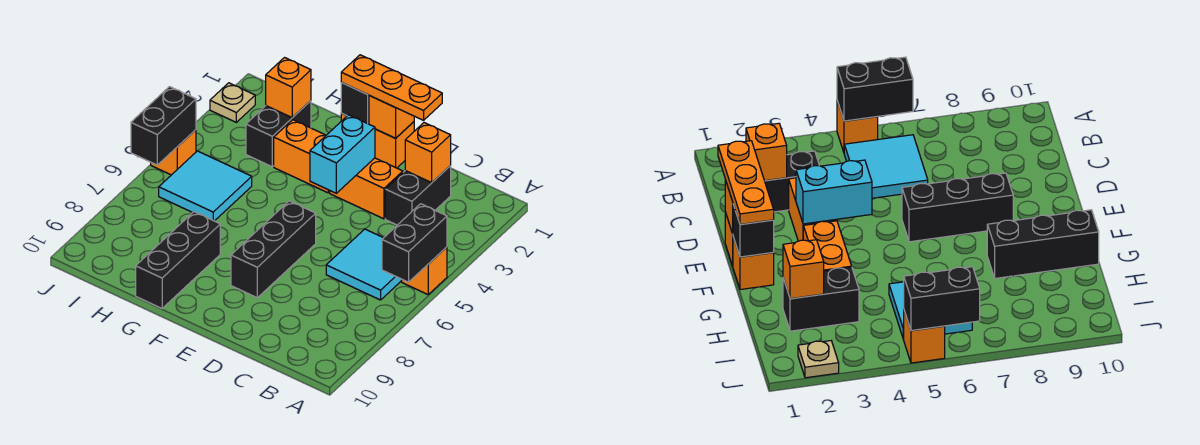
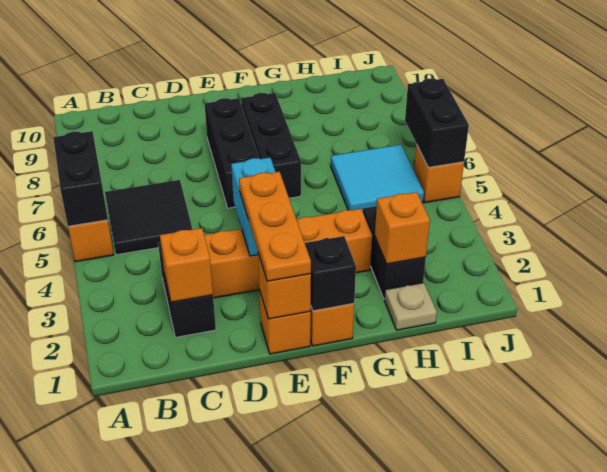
cyan tile B5:C6 level 1 -> black tile B5:C6 level 1
orange plate D1:F1 level 3 -> orange plate E1:E3 level 3
black brick G8:G10 level 1 -> black brick F6:F8 level 1
tan plate J2 level 1 -> tan plate H1 level 1

